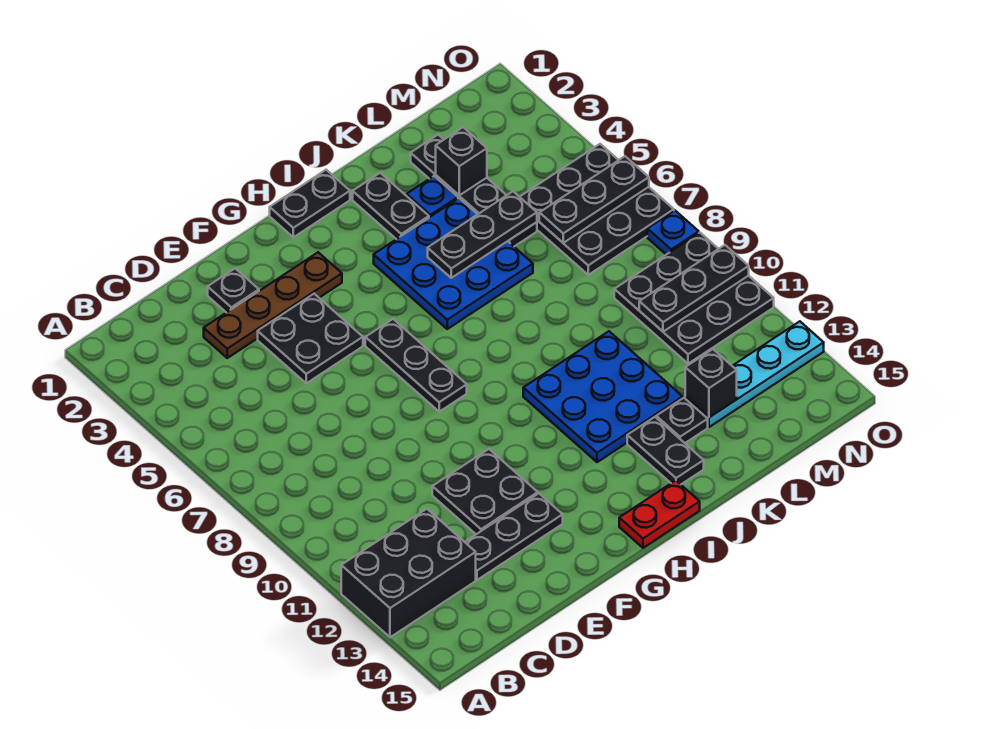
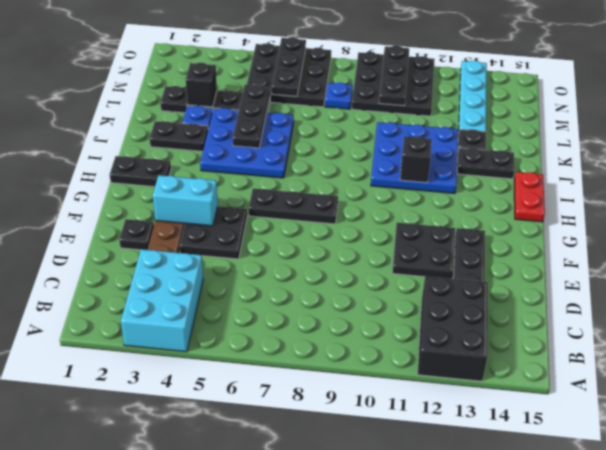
none -> cyan brick A3:C4 level 1
none -> cyan brick F3:F4 level 2
black plate H1:I1 level 1 -> black plate H1:H2 level 1
black brick L13 level 2 -> black brick I11 level 2
blue plate O8 level 1 -> blue plate M8 level 1

